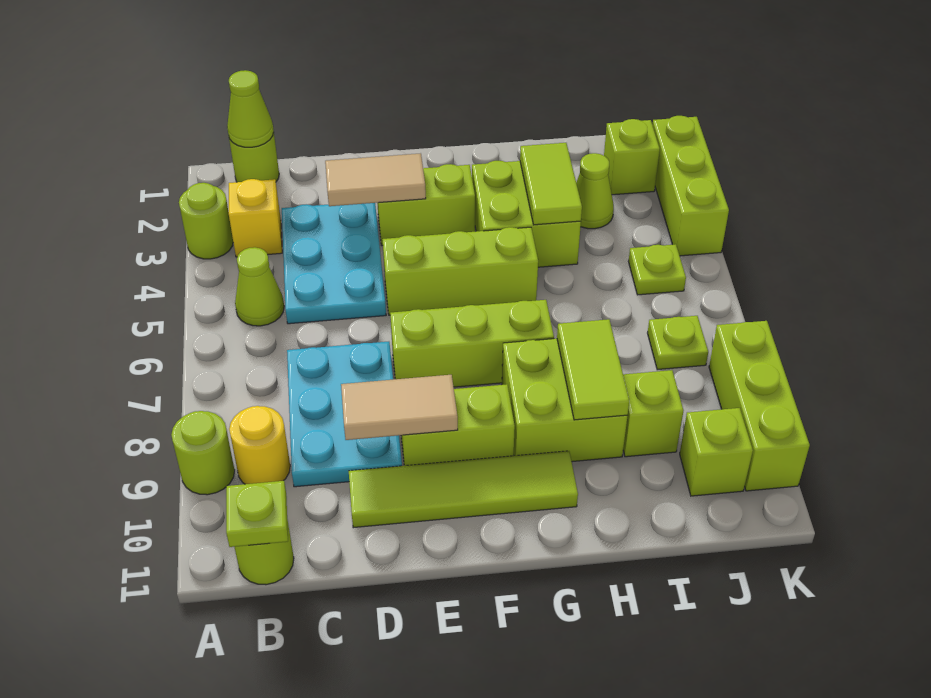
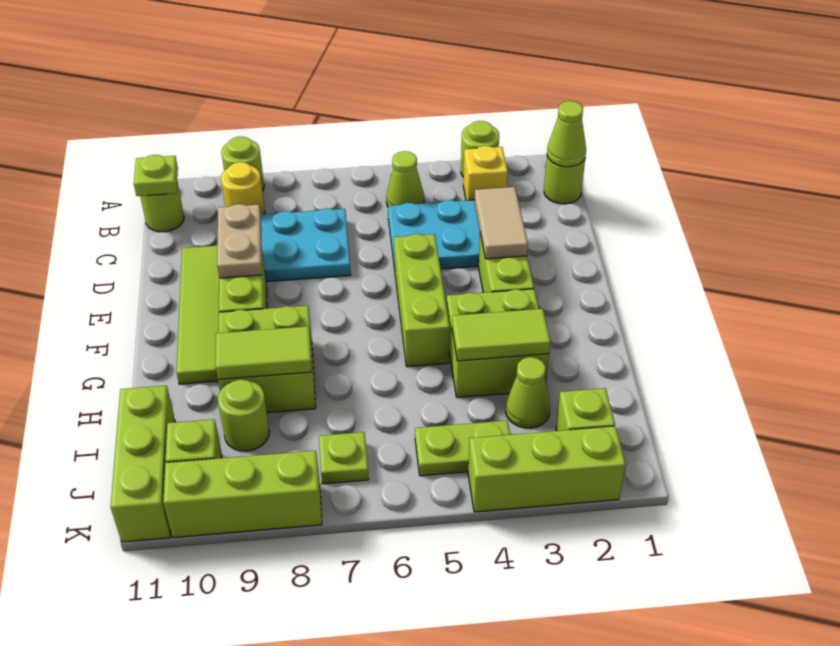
tan tile D9:E9 level 2 -> tan plate D9:E9 level 2
lime brick E7:G7 level 1 -> lime brick I11:K11 level 1
lime brick I9 level 1 -> lime round brick I9 level 1
lime plate J5 level 1 -> lime plate J4:J5 level 1

